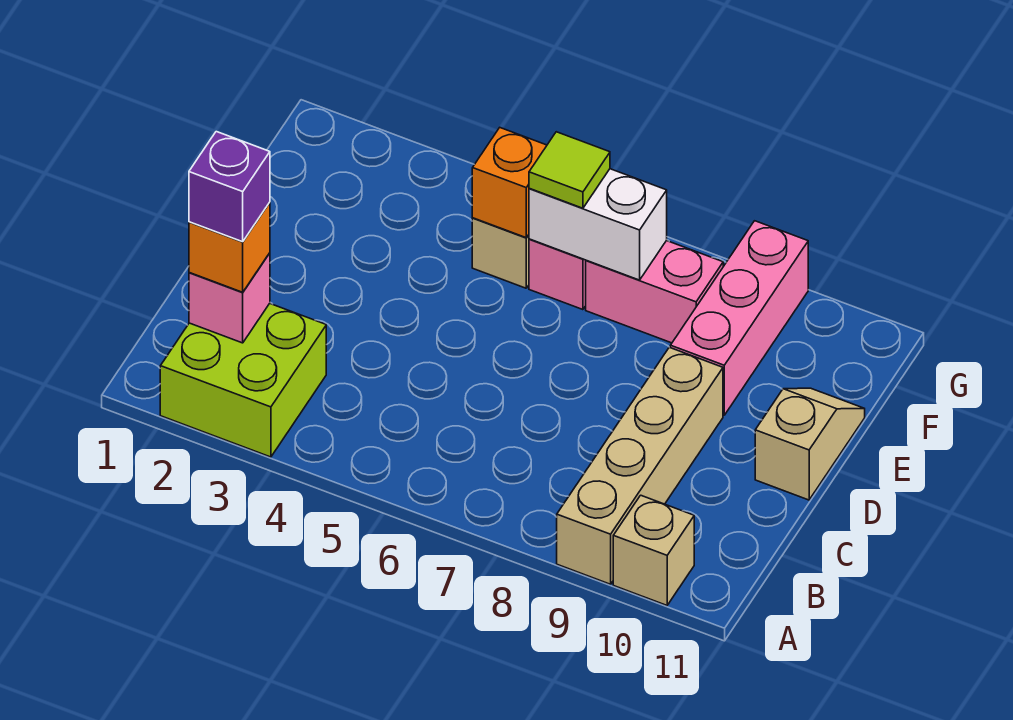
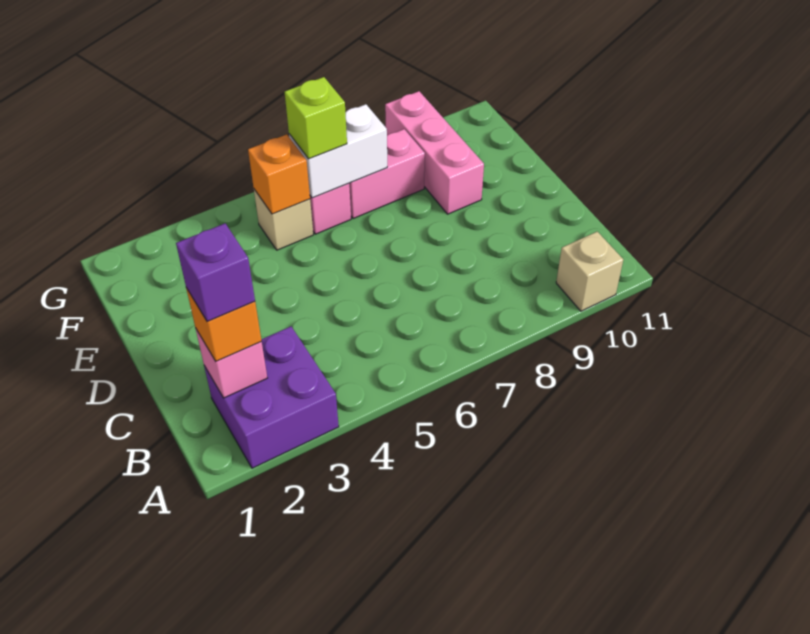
lime brick A2:B3 level 1 -> purple brick A2:B3 level 1
tan brick A9:D9 level 1 -> none
tan slope D11:E11 level 1 top D -> none
lime tile F6 level 3 -> lime brick F6 level 3

